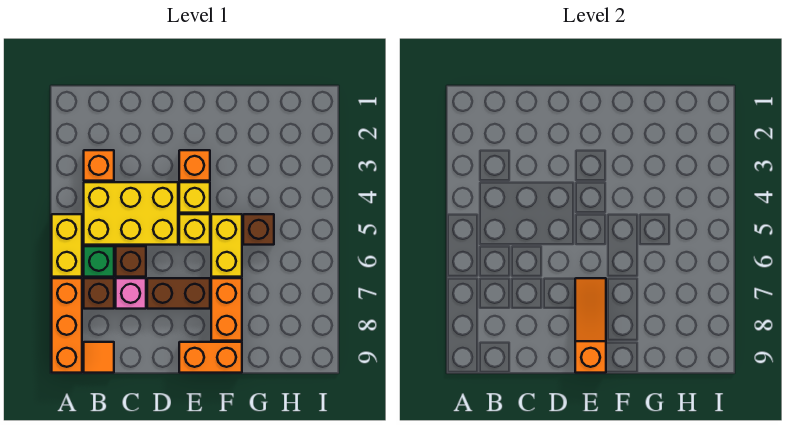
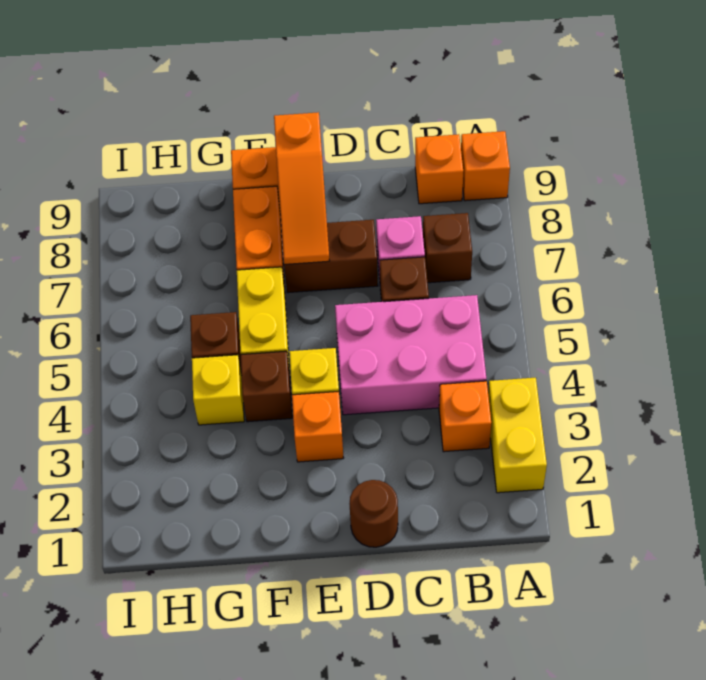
yellow brick A5:A6 level 1 -> yellow brick A2:A3 level 1
orange brick A7:A9 level 1 -> orange brick A9 level 1
yellow brick B4:D5 level 1 -> pink brick B4:D5 level 1
green brick B6 level 1 -> none
orange tile B9 level 1 -> orange brick B9 level 1
none -> brown round brick D1 level 1
yellow brick E5 level 1 -> yellow brick G4 level 1
none -> brown brick F4 level 1

